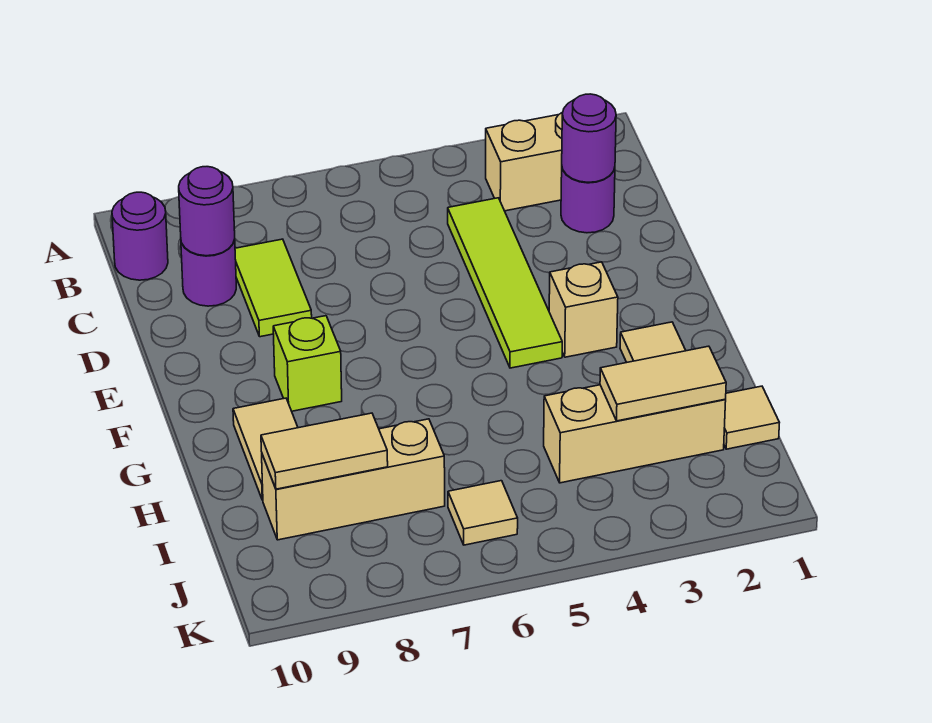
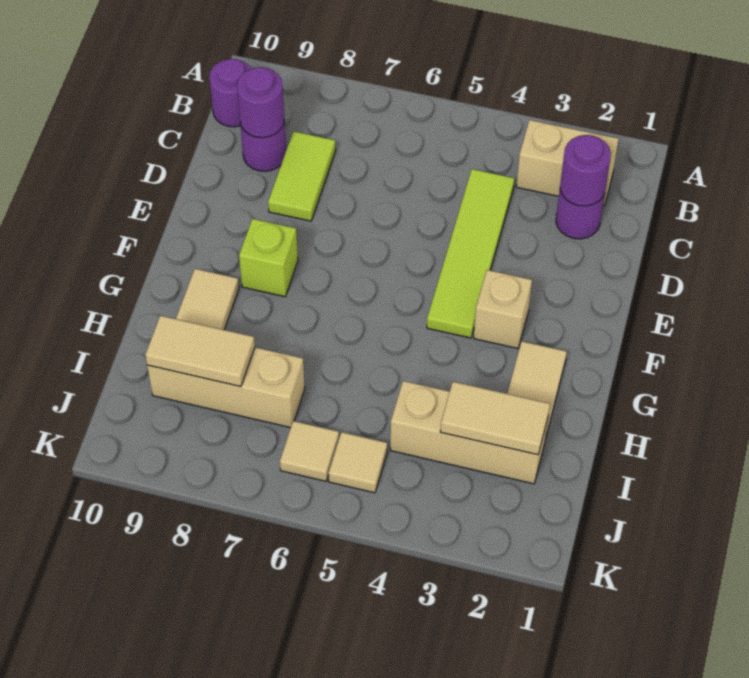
tan tile I1 level 1 -> tan tile J5 level 1

